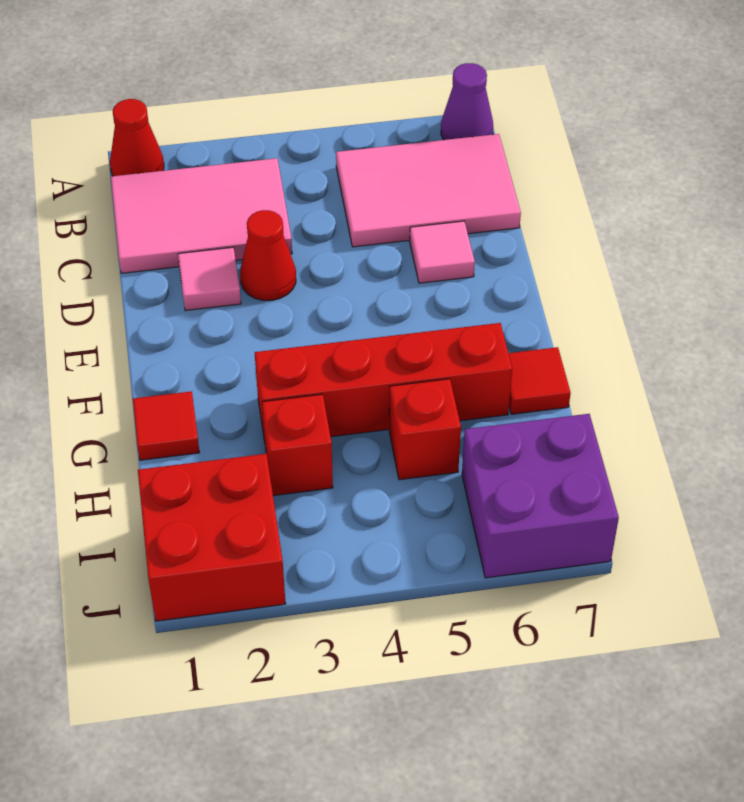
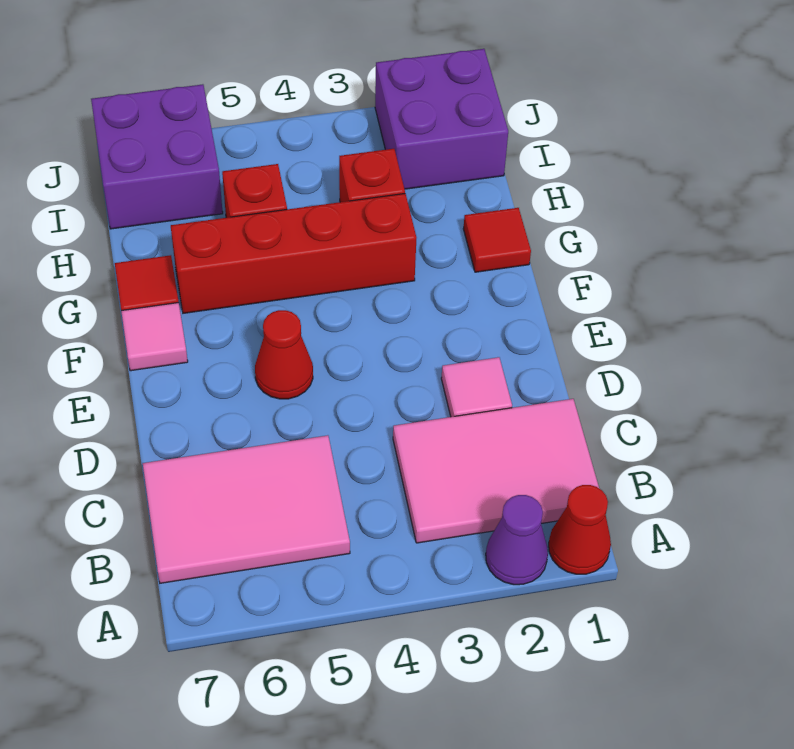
purple cone A7 level 1 -> purple cone A2 level 1
red cone D3 level 1 -> red cone E5 level 1
pink tile D6 level 1 -> pink tile F7 level 1
red brick I1:J2 level 1 -> purple brick I1:J2 level 1

